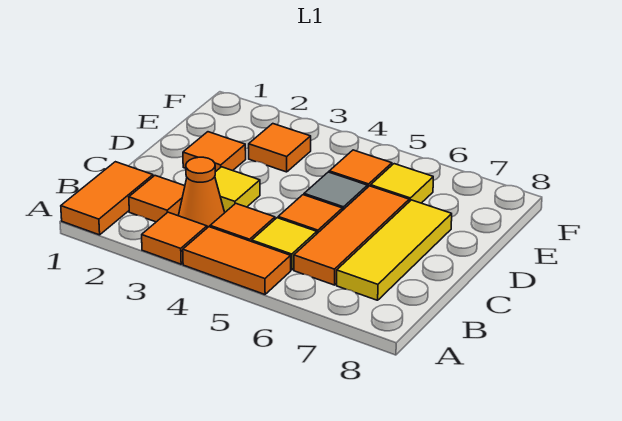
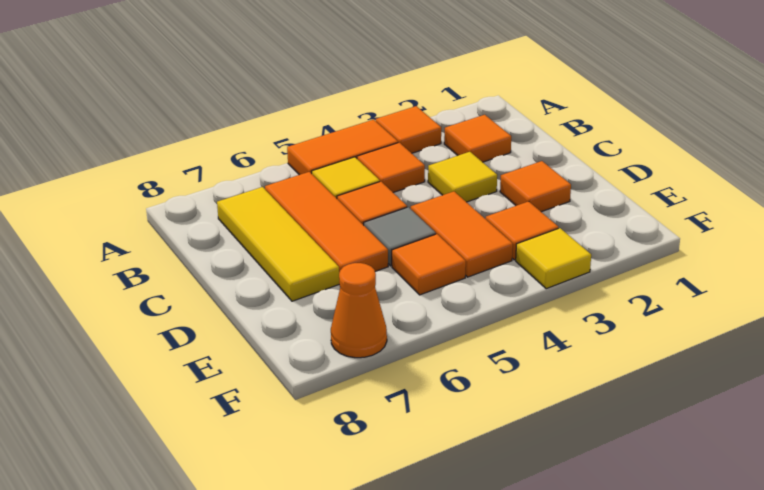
orange tile A1:B1 level 1 -> orange tile D4:E4 level 1
orange cone B3 level 1 -> orange cone F7 level 1
yellow tile E6 level 1 -> yellow tile F3 level 1

